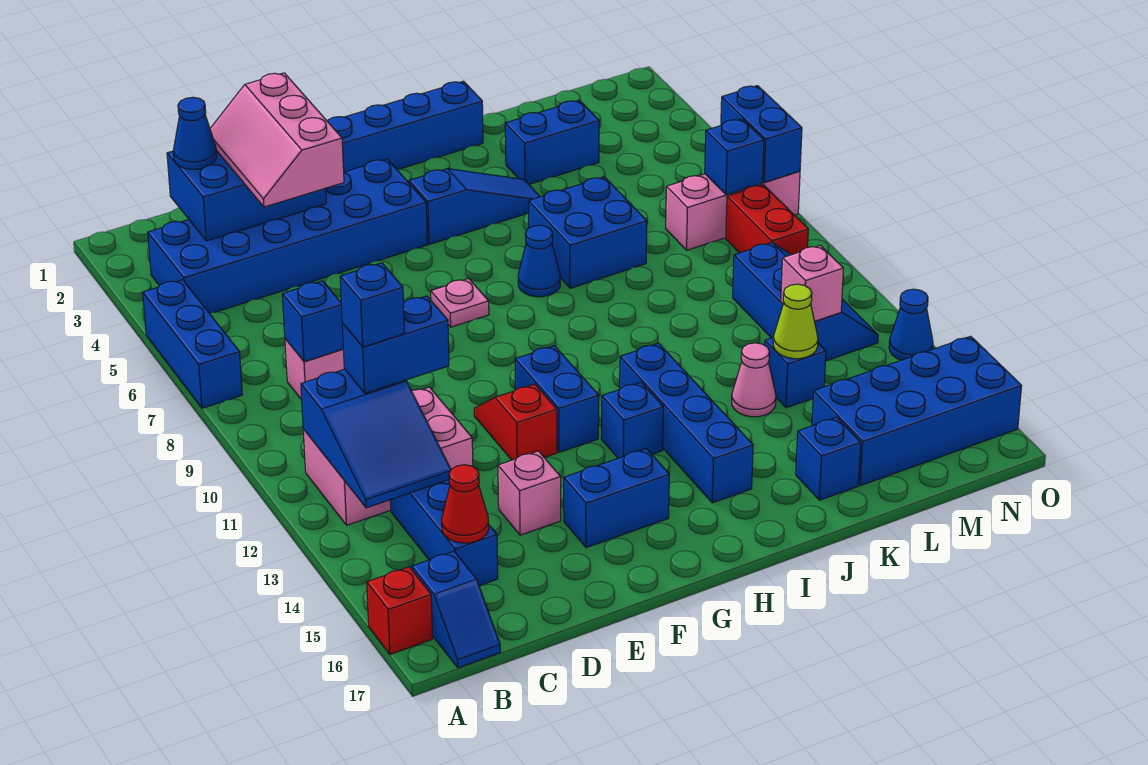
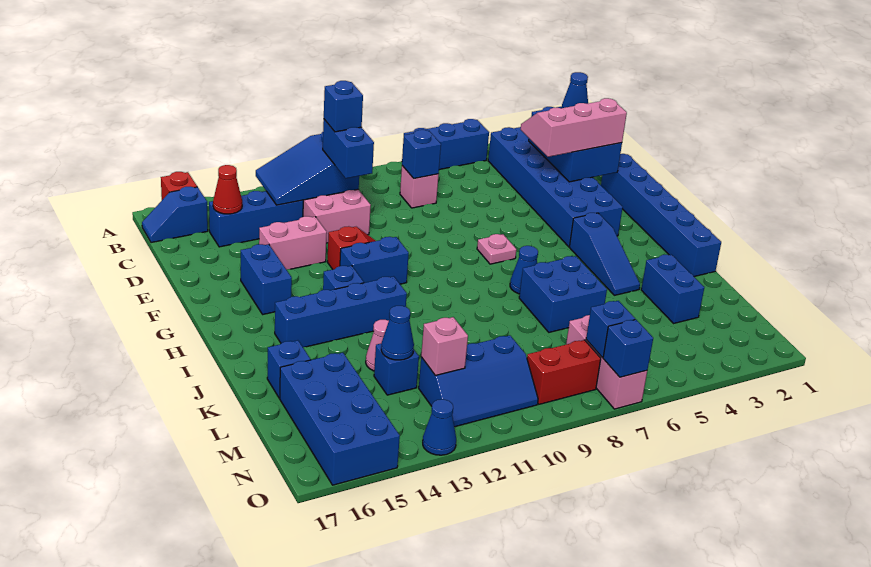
pink brick E14 level 1 -> pink brick E13:E14 level 1
lime cone L13 level 2 -> blue cone L13 level 2
blue brick O6:O7 level 2 -> blue brick O7 level 2

